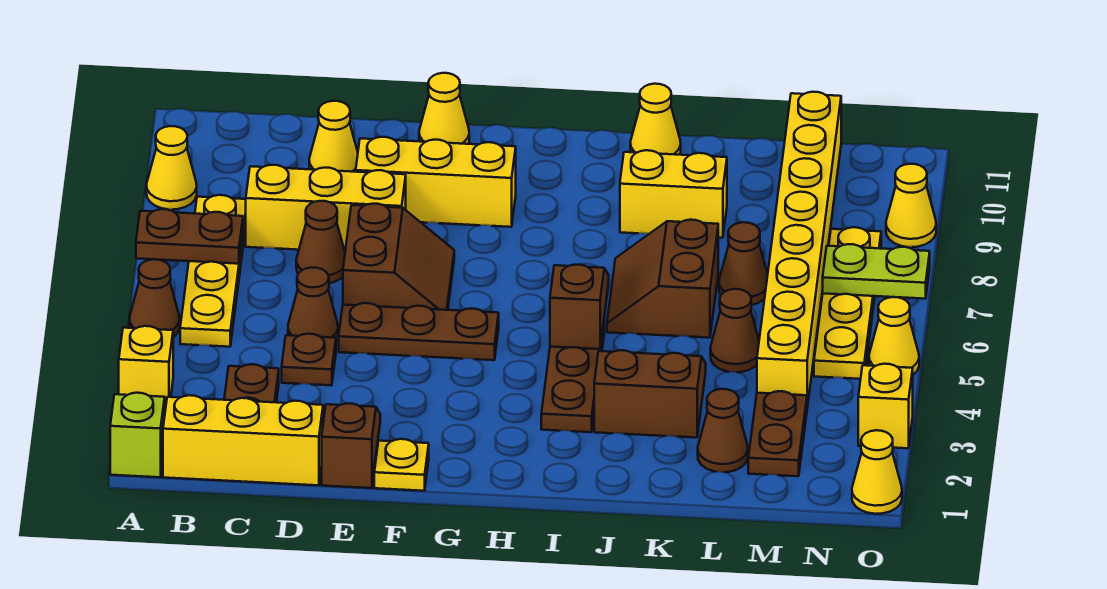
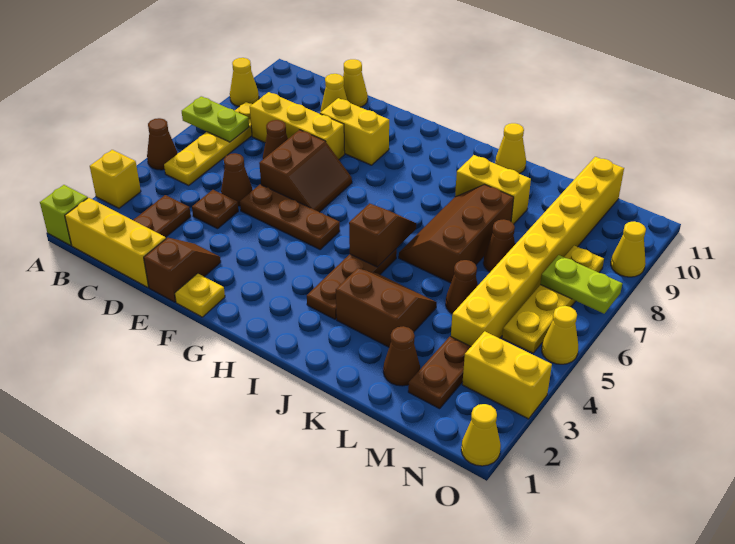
brown plate A7:B7 level 2 -> lime plate A7:B7 level 2
yellow brick E9:G9 level 1 -> yellow brick E9:F9 level 1
yellow cone F11 level 1 -> yellow cone D11 level 1
brown slope J6:K7 level 1 top K -> brown slope J6:K8 level 1 top K
yellow brick O3 level 1 -> yellow brick N3:O3 level 1

